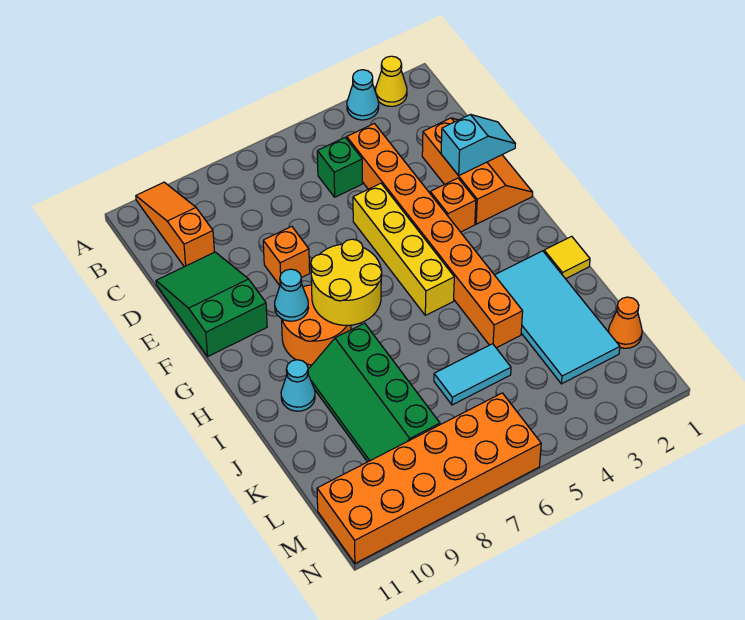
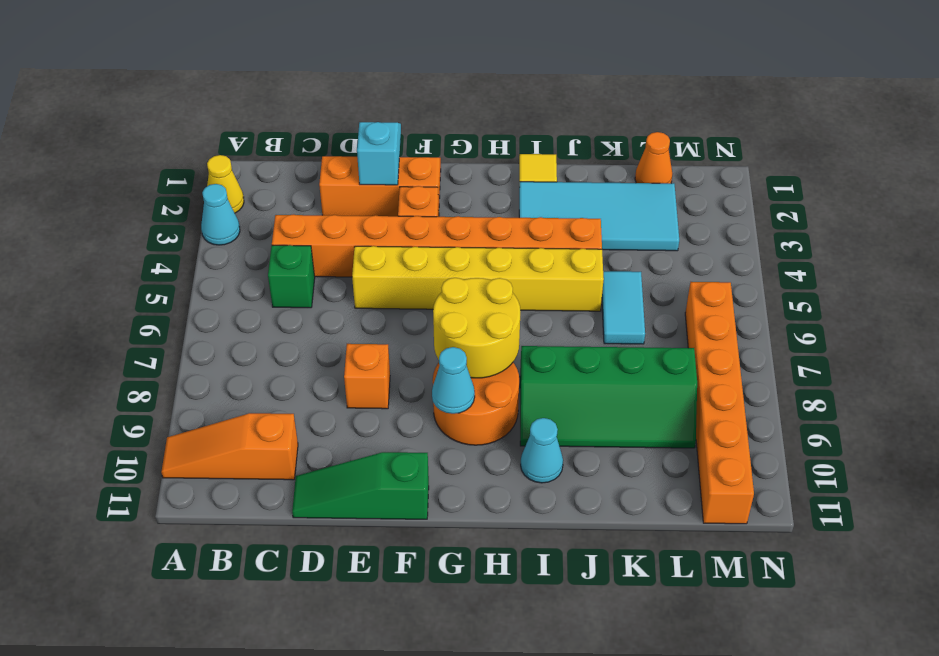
green slope D10:F11 level 1 top F -> green slope D11:F11 level 1 top F
yellow brick E5:H5 level 1 -> yellow brick E5:J5 level 1
orange brick M6:N11 level 1 -> orange brick M6:M11 level 1

